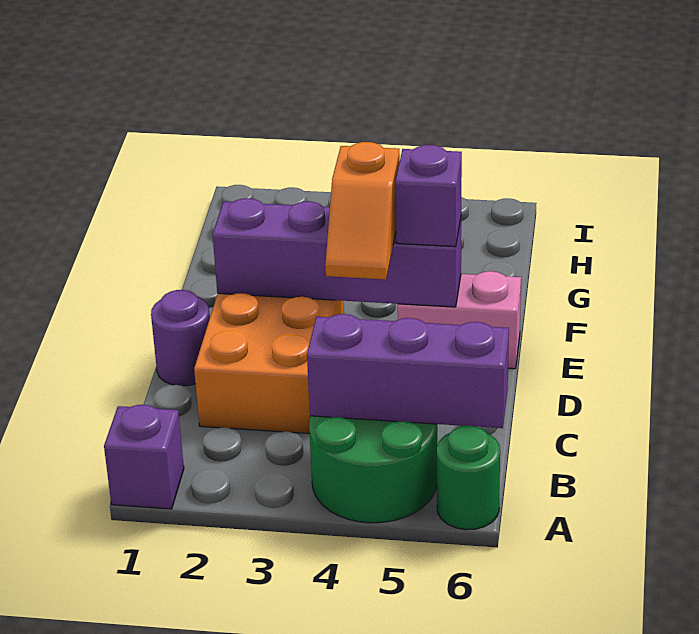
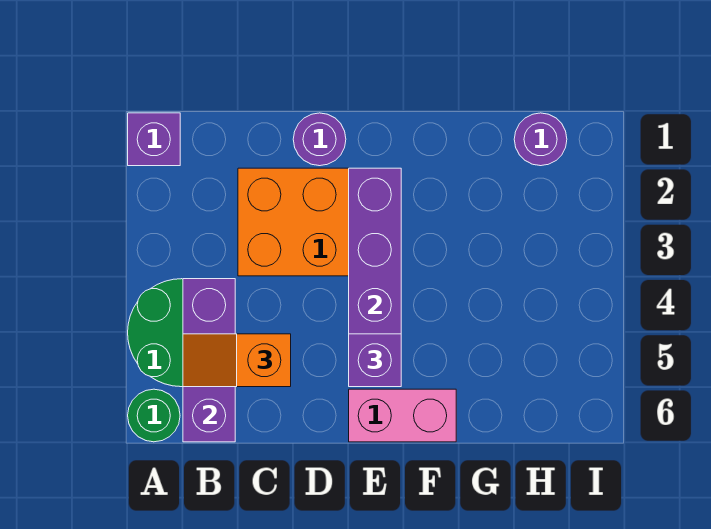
orange slope D4:E4 level 3 top E -> orange slope B5:C5 level 3 top C
pink brick E5:E6 level 1 -> pink brick E6:F6 level 1
none -> purple round brick H1 level 1

